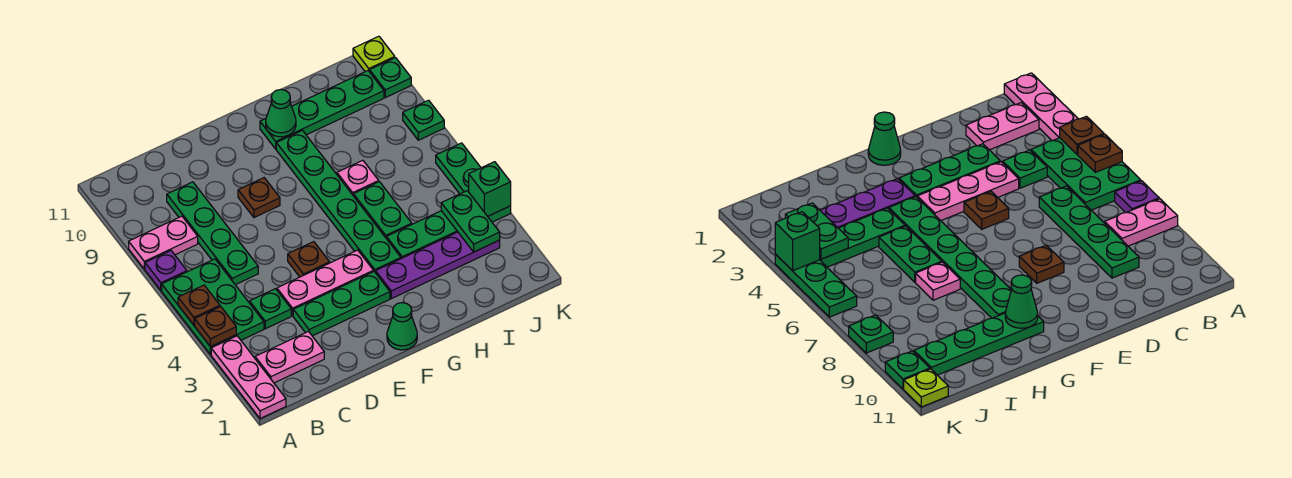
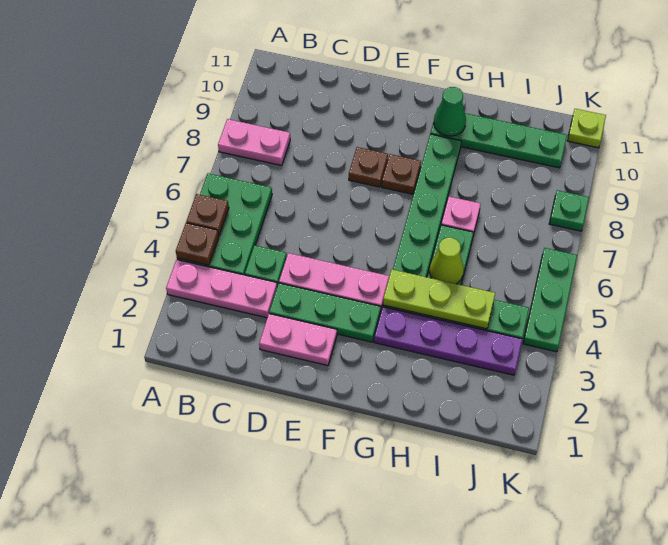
pink plate A1:A3 level 1 -> pink plate A3:C3 level 1
purple plate A7 level 1 -> none
pink plate B2:C2 level 1 -> pink plate D2:E2 level 1
green plate C6:C9 level 1 -> none
brown plate E5 level 1 -> brown plate F8 level 1
green cone F1 level 1 -> none
none -> lime plate G4:I4 level 2
none -> lime cone H5 level 2
green plate J3:J4 level 2 -> none
green brick K4 level 2 -> none
green plate K10 level 1 -> none

